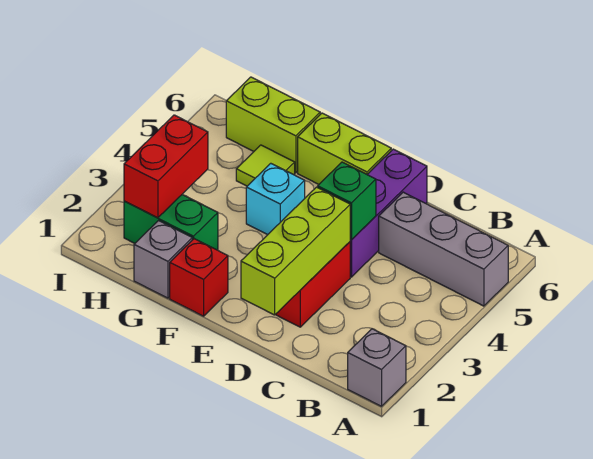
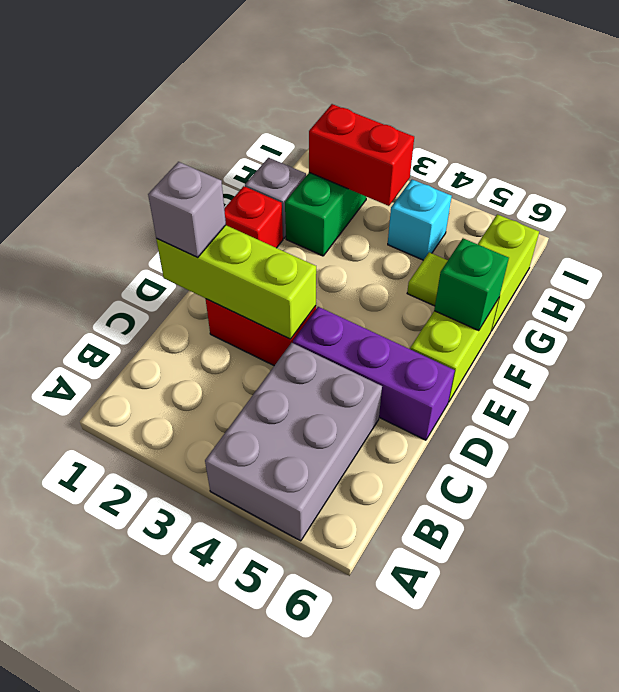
grey brick A1 level 1 -> grey brick D1 level 3
grey brick A5:C5 level 1 -> grey brick A4:C5 level 1
green brick D4 level 2 -> green brick F6 level 2
cyan brick F4 level 1 -> cyan brick H4 level 1

